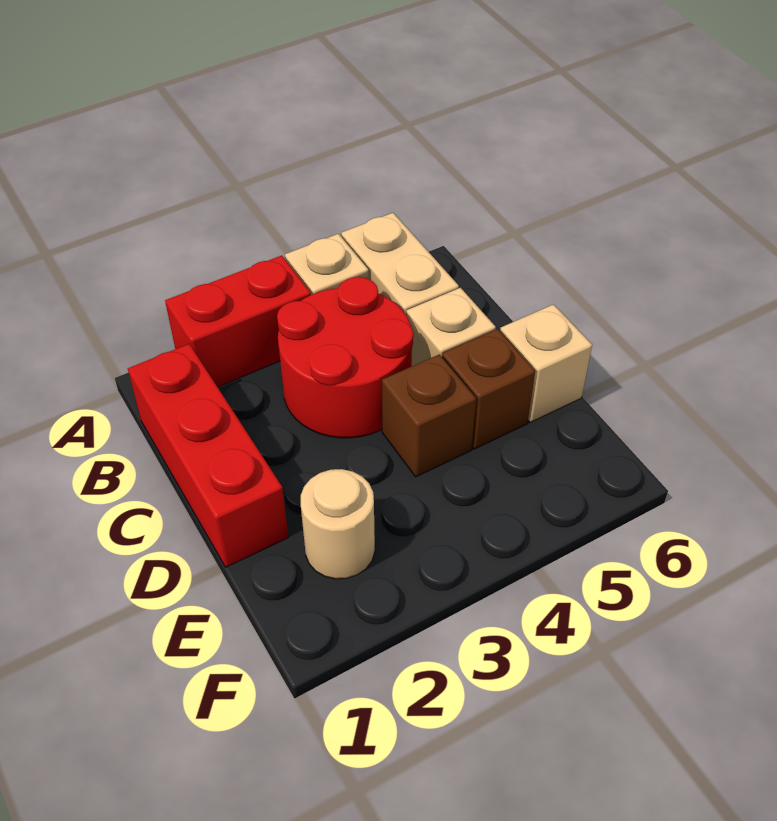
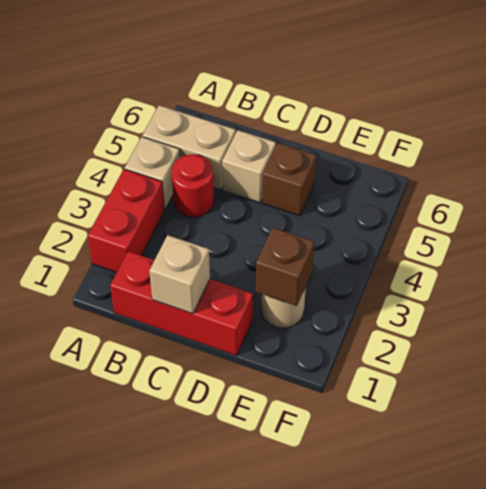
red round brick B3:C4 level 1 -> red round brick B4 level 1
brown brick D4 level 1 -> brown brick E2 level 2
tan brick D6 level 1 -> tan brick C1 level 2

